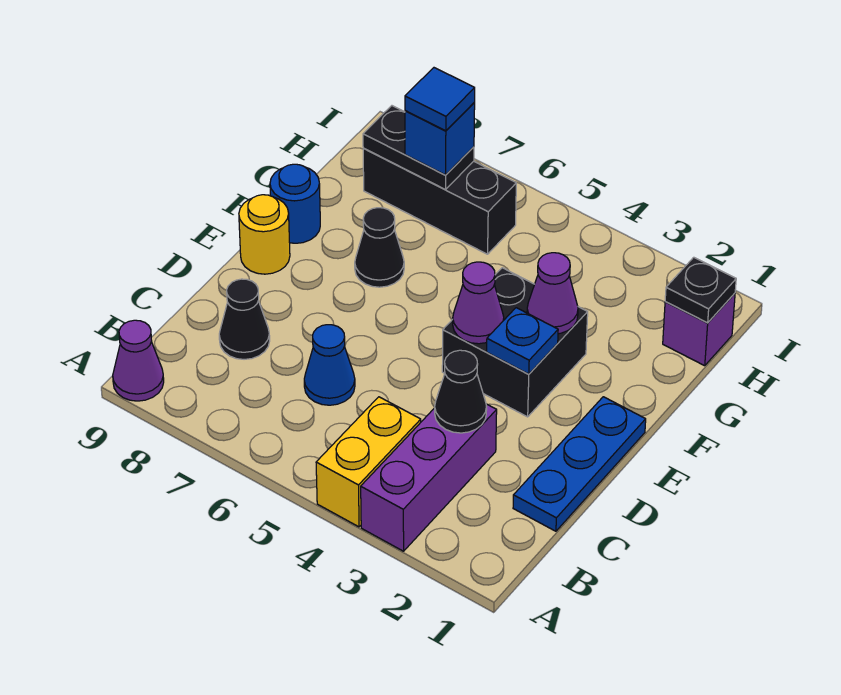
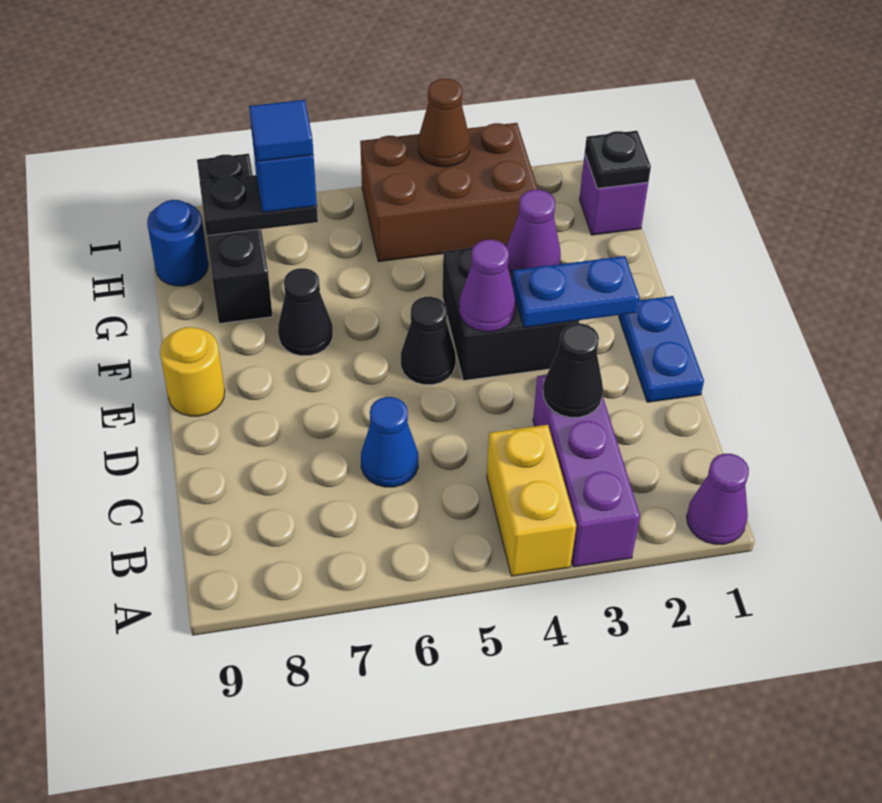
purple cone A9 level 1 -> purple cone A1 level 1
blue plate C1:E1 level 1 -> blue plate D1:E1 level 1
black cone C8 level 1 -> black cone E5 level 1
blue plate E3 level 2 -> blue plate E2:E3 level 2
blue round brick F9 level 1 -> blue round brick H9 level 1
none -> brown brick H3:I5 level 1
black brick H6:H8 level 1 -> black brick G8:I8 level 1
none -> brown cone I4 level 2

